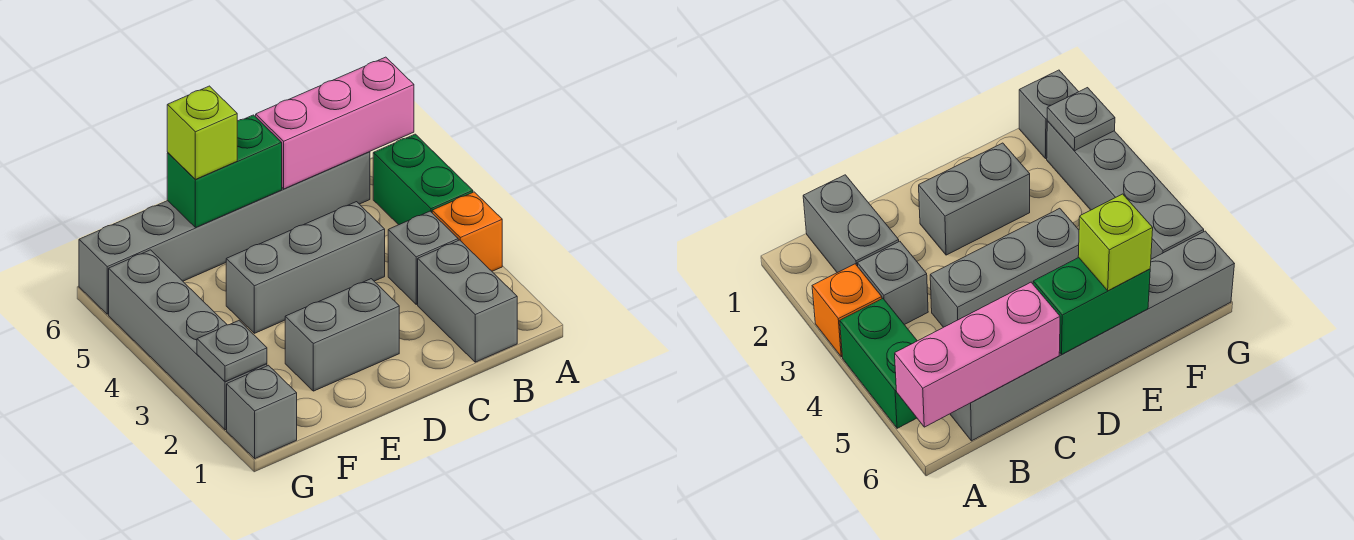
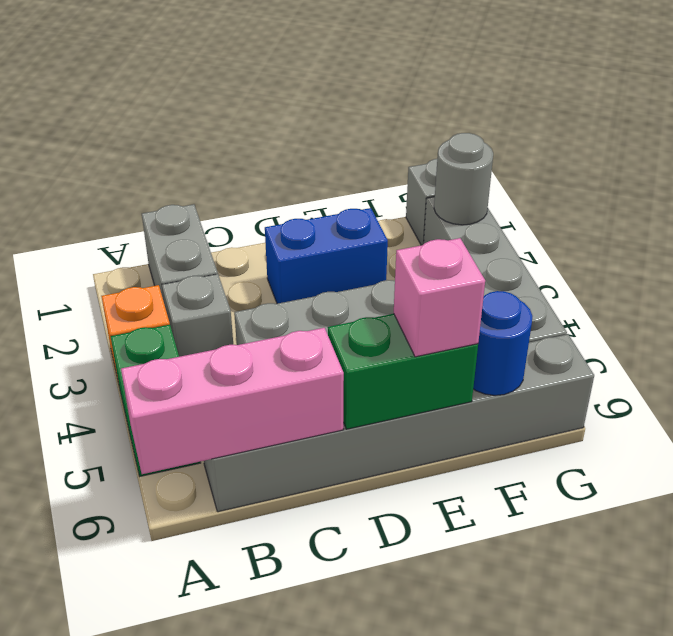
grey brick D2:E2 level 1 -> blue brick D2:E2 level 1
lime brick E6 level 3 -> pink brick E6 level 3
none -> blue round brick F6 level 2
grey plate G2 level 2 -> grey round brick G2 level 2

